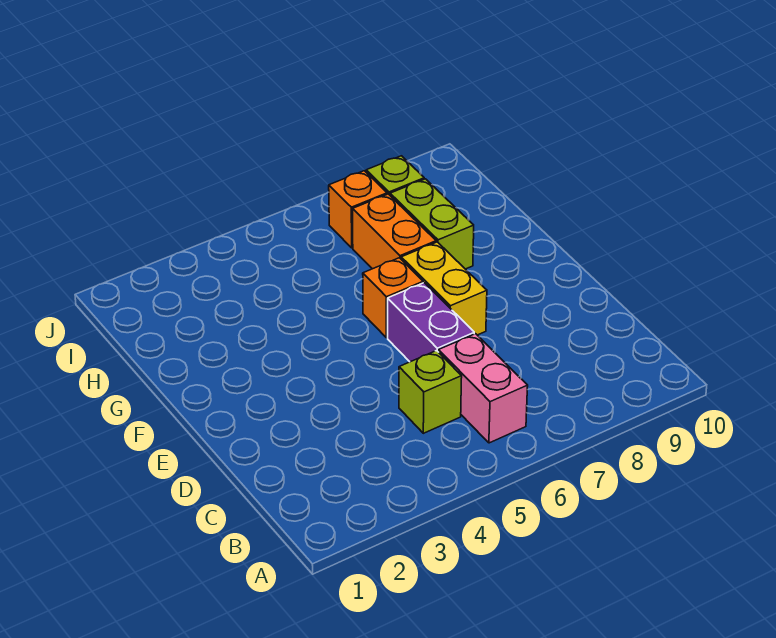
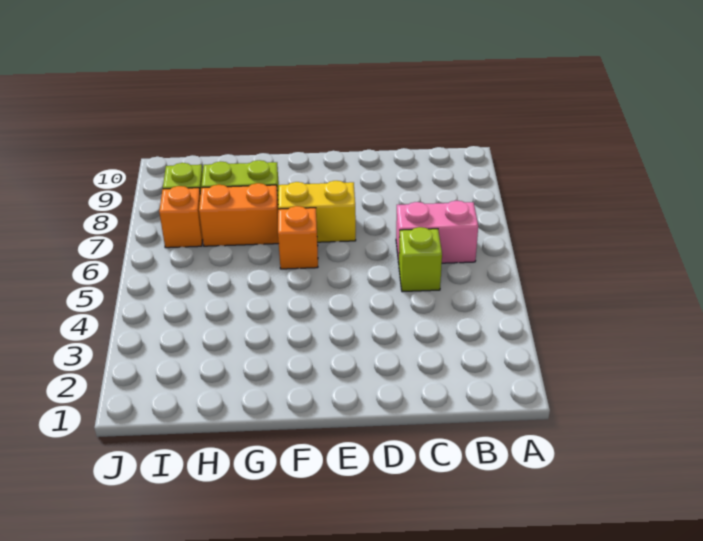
purple brick D6:E6 level 1 -> none

